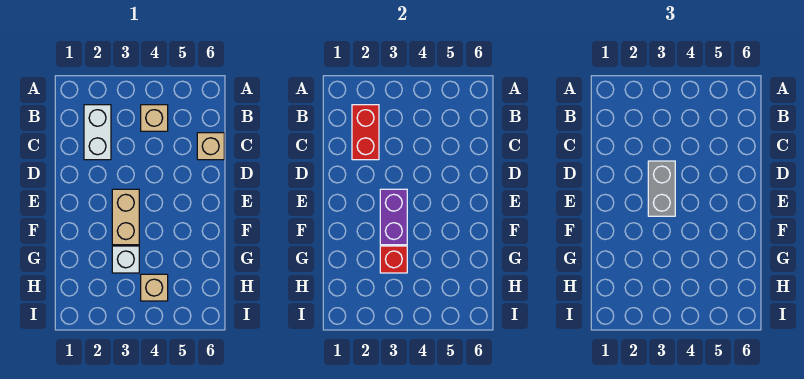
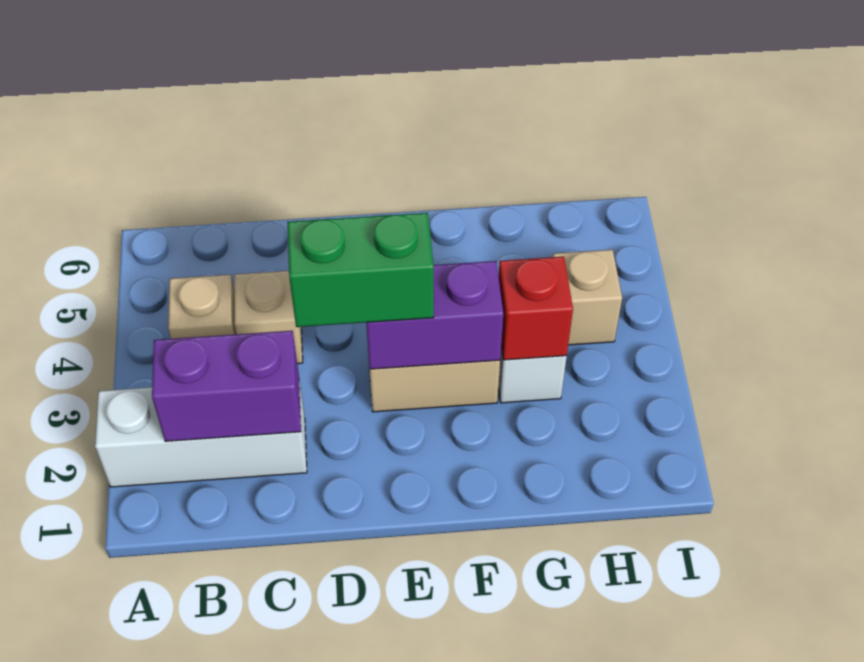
white brick B2:C2 level 1 -> white brick A2:C2 level 1
red brick B2:C2 level 2 -> purple brick B2:C2 level 2
tan brick C6 level 1 -> tan brick C4 level 1
grey brick D3:E3 level 3 -> green brick D3:E3 level 3

